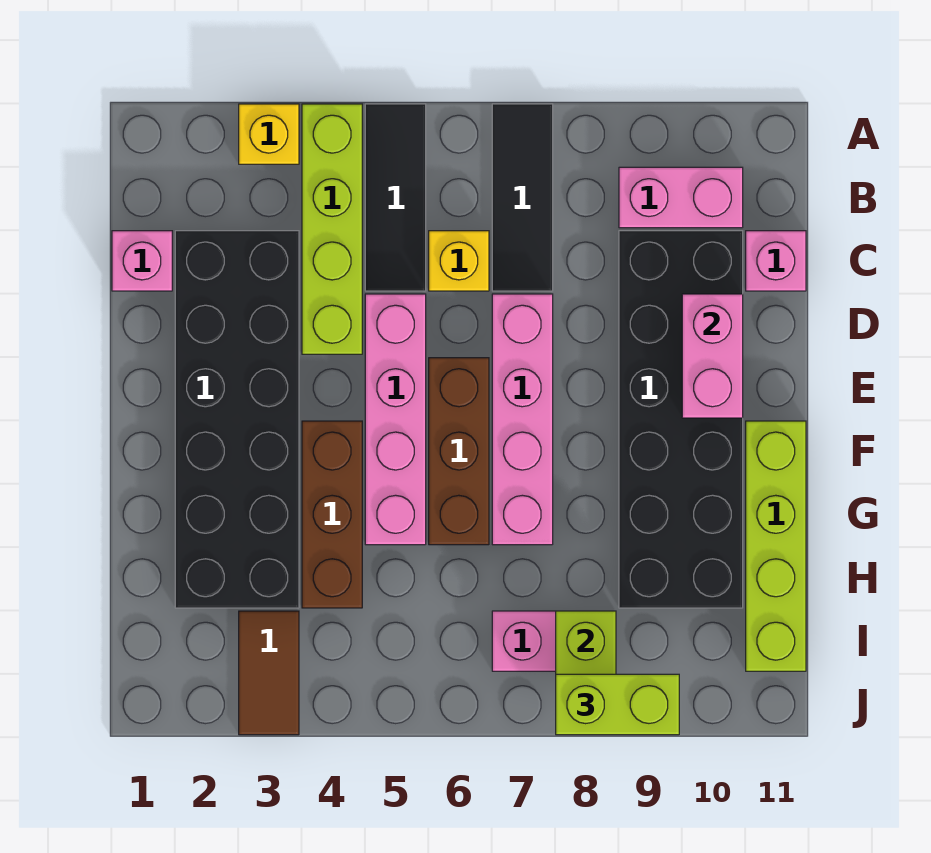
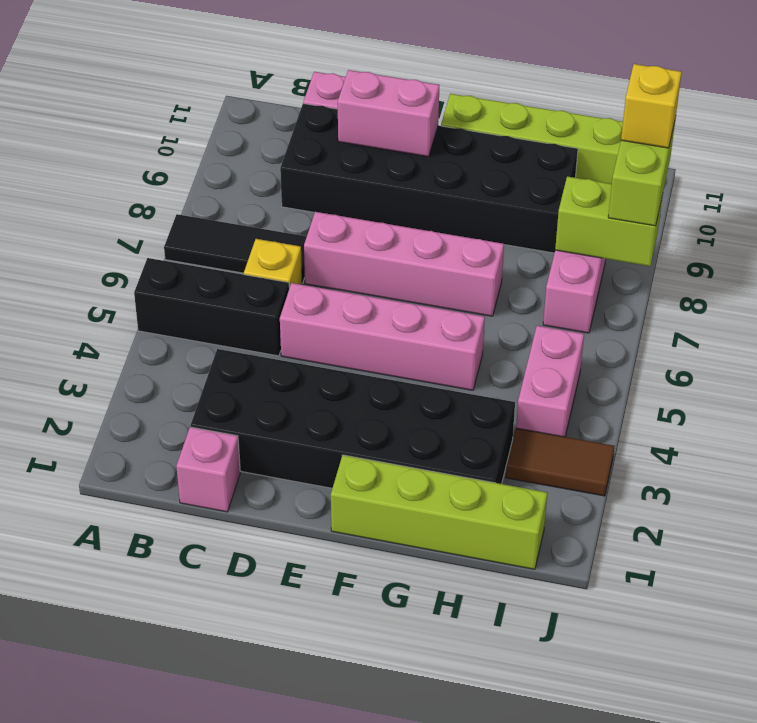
yellow brick A3 level 1 -> yellow brick J9 level 4
lime brick A4:D4 level 1 -> lime brick F1:I1 level 1
black tile A5:C5 level 1 -> black brick A5:C5 level 1
pink brick B9:B10 level 1 -> pink brick I4:I5 level 1
brown brick E6:G6 level 1 -> none
brown brick F4:H4 level 1 -> none

